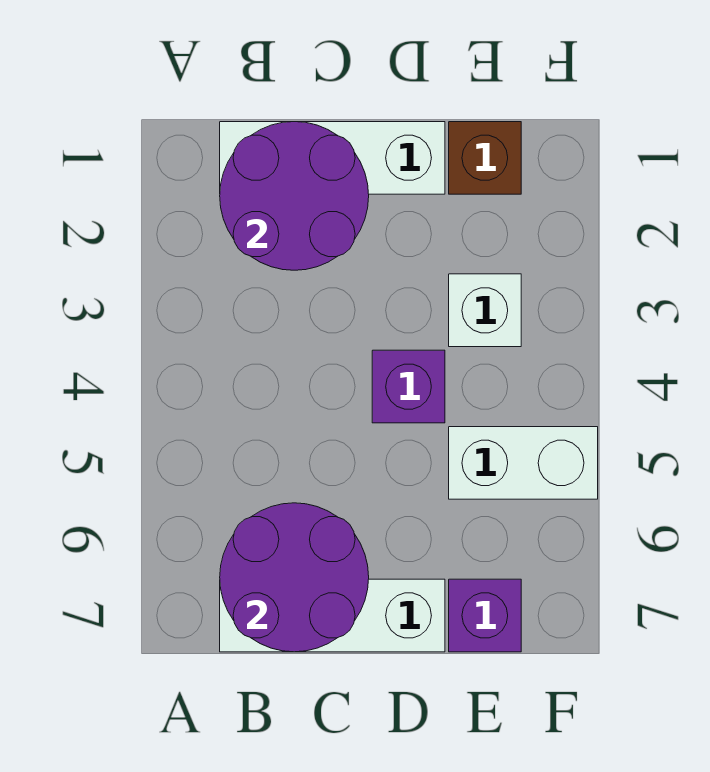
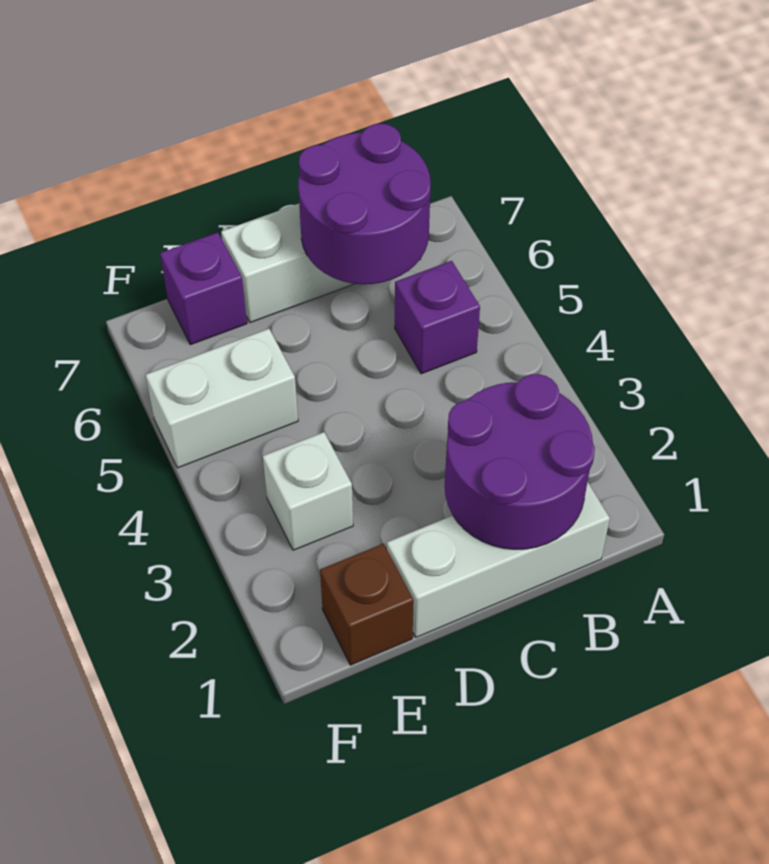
purple brick D4 level 1 -> purple brick B5 level 1

